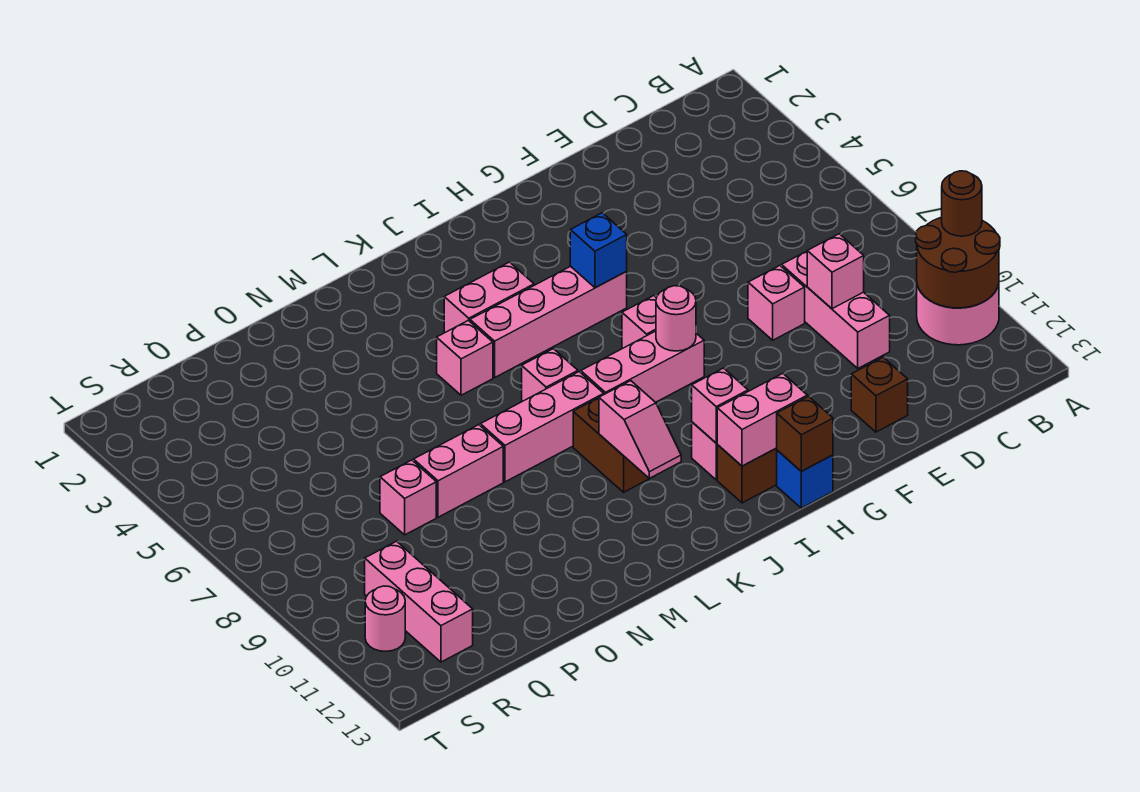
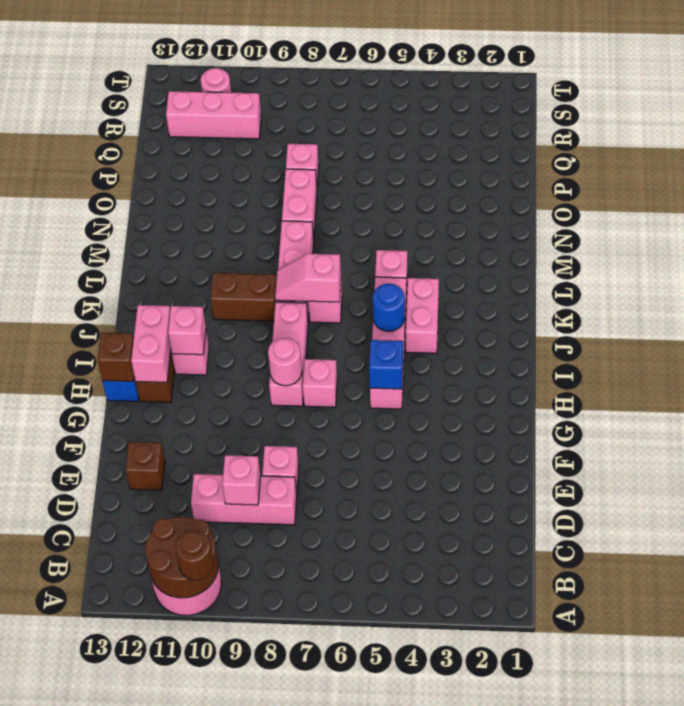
none -> blue round brick J5 level 2
pink slope K10:K11 level 2 top 10 -> pink slope K7:K8 level 2 top 7

